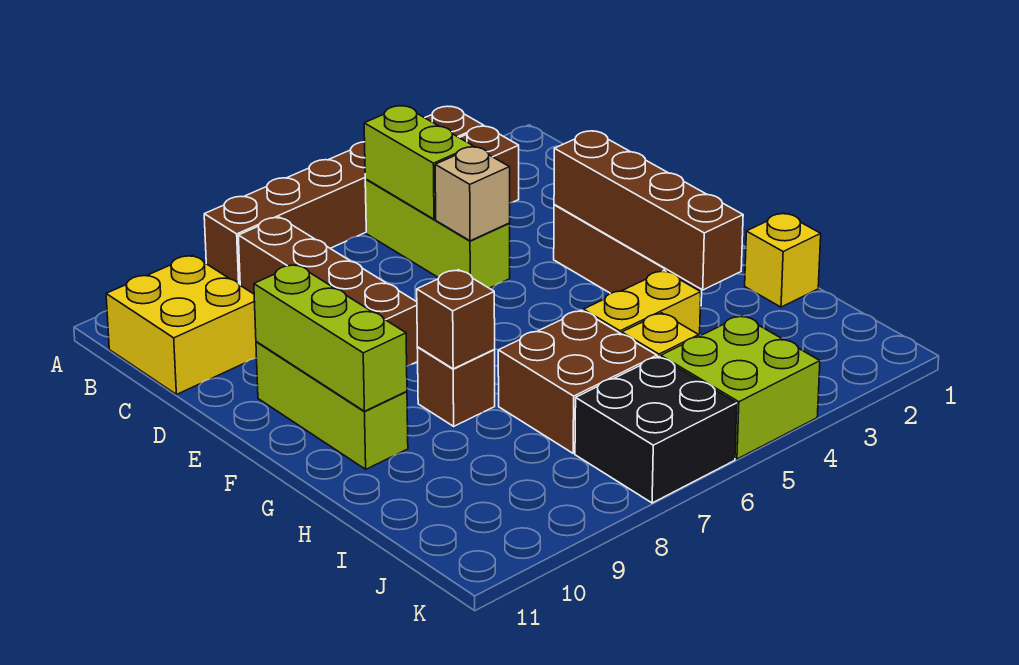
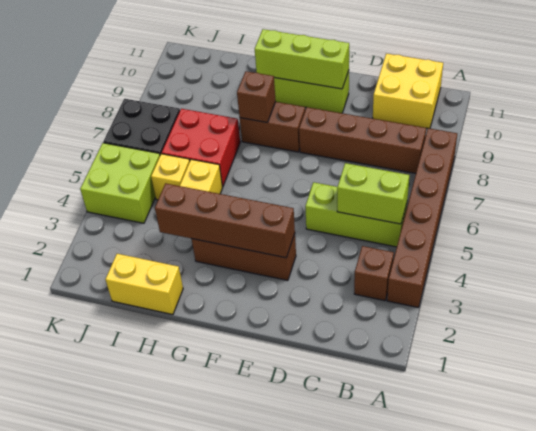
tan brick D5 level 2 -> none
brown brick G8 level 1 -> brown brick F8:G8 level 1
yellow brick H1 level 1 -> yellow brick H1:I1 level 1
brown brick H6:I7 level 1 -> red brick H6:I7 level 1

